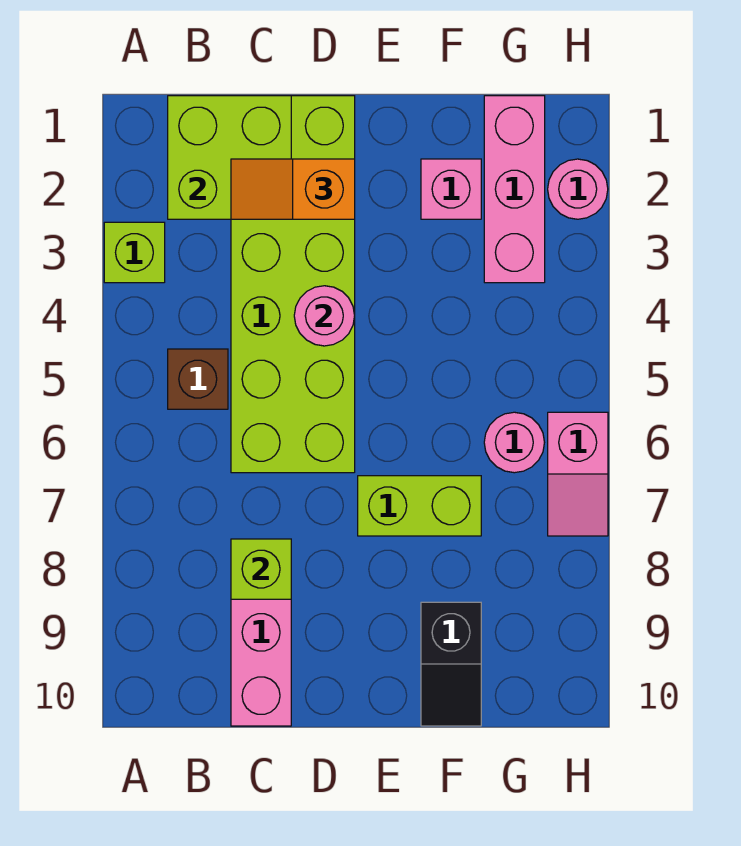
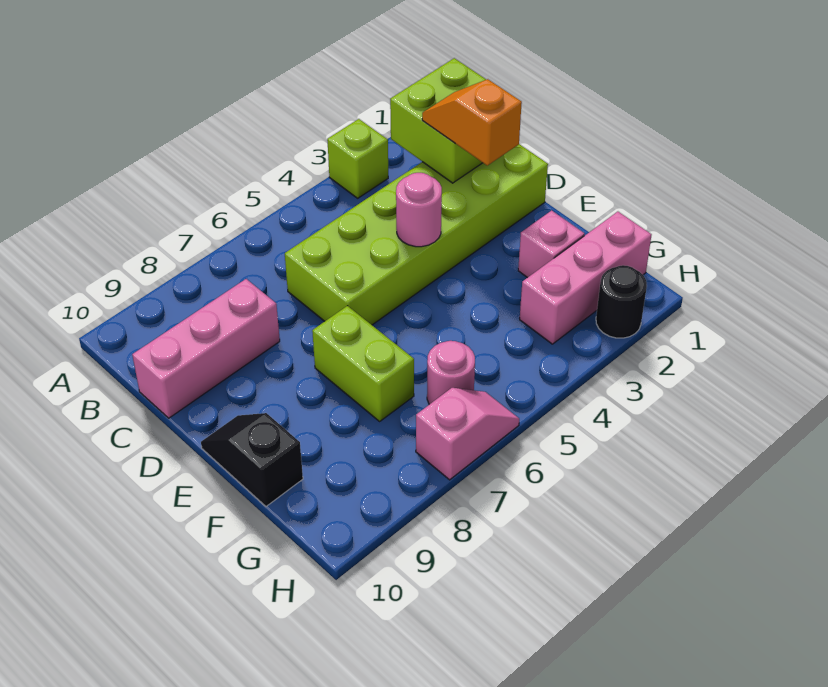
brown brick B5 level 1 -> none
lime brick C8 level 2 -> none
black slope F9:F10 level 1 top 9 -> black slope E10:F10 level 1 top F
pink round brick H2 level 1 -> black round brick H2 level 1
pink slope H6:H7 level 1 top 6 -> pink slope H6:H7 level 1 top 7

